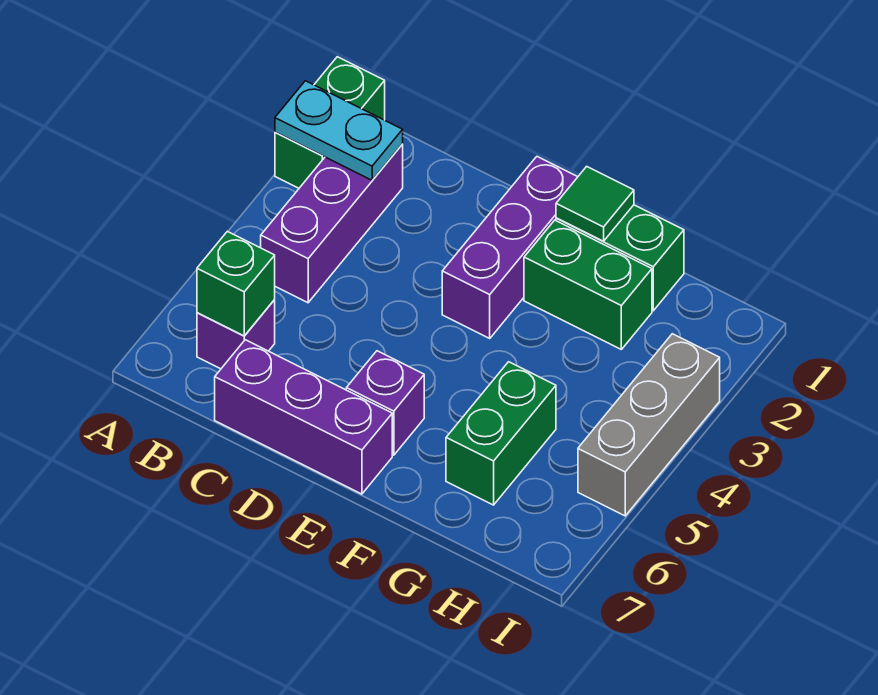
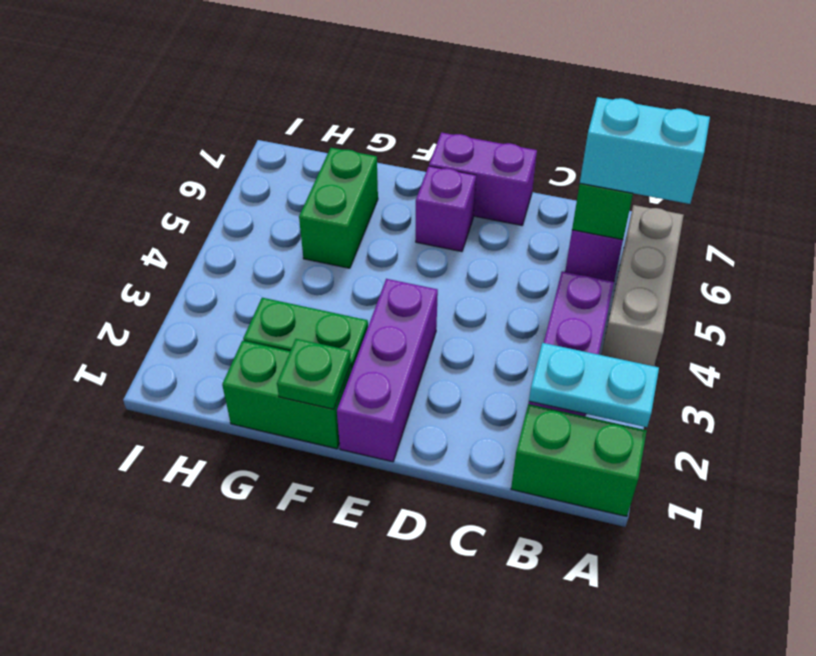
green brick A1:A2 level 1 -> green brick A1:B1 level 1
none -> cyan brick A6:B6 level 3
purple brick C7:E7 level 1 -> purple brick D7:E7 level 1
green tile F1 level 2 -> green plate F1 level 2
grey brick I3:I5 level 1 -> grey brick A4:A6 level 1

